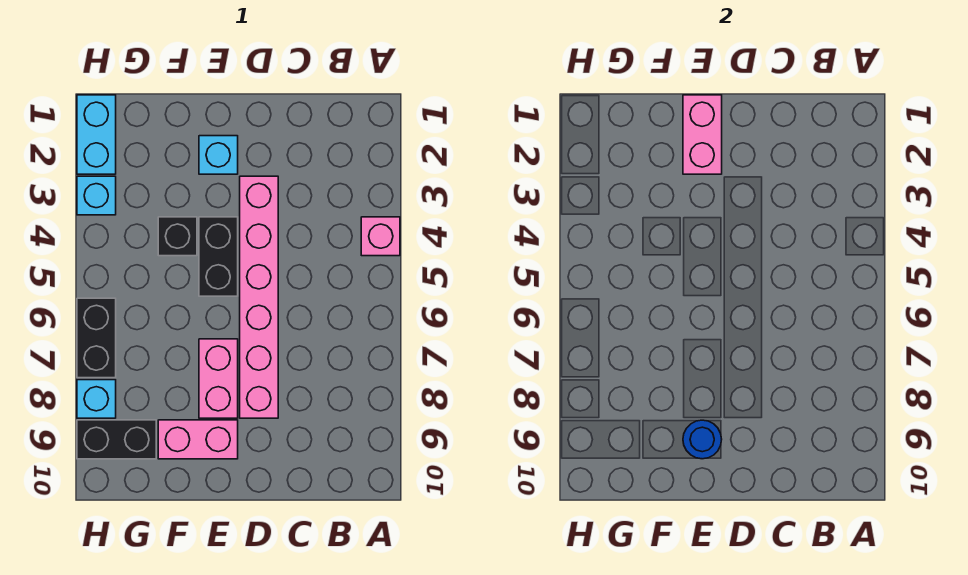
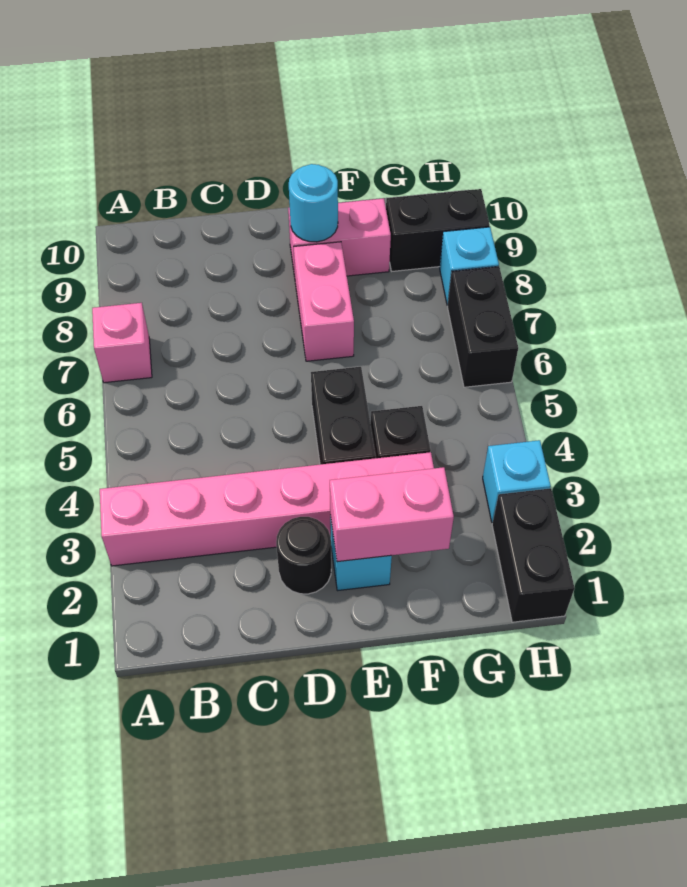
pink brick A4 level 1 -> pink brick A7 level 1
none -> black round brick D2 level 1
pink brick D3:D8 level 1 -> pink brick A3:F3 level 1
pink brick E1:E2 level 2 -> pink brick E2:F2 level 2
blue round brick E9 level 2 -> cyan round brick E9 level 2
cyan brick H1:H2 level 1 -> black brick H1:H2 level 1

